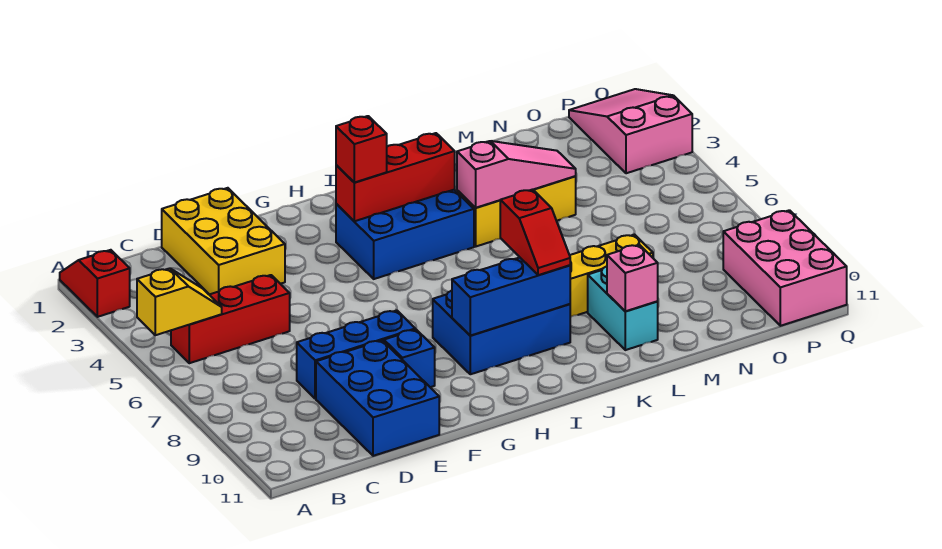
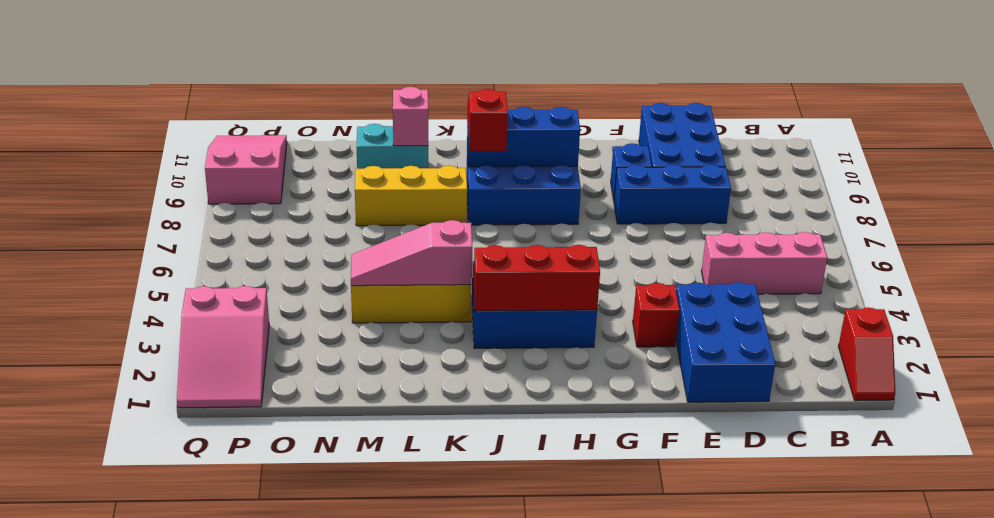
yellow slope A5:B5 level 2 top A -> none
red brick B5:D5 level 1 -> pink brick B5:D5 level 1
yellow brick D1:E3 level 1 -> blue brick D1:E3 level 1
red brick H3 level 3 -> red brick F3 level 1
cyan brick L9:L10 level 1 -> cyan brick L10:M10 level 1
pink brick P9:Q11 level 1 -> pink slope P9:Q11 level 1 top 9

